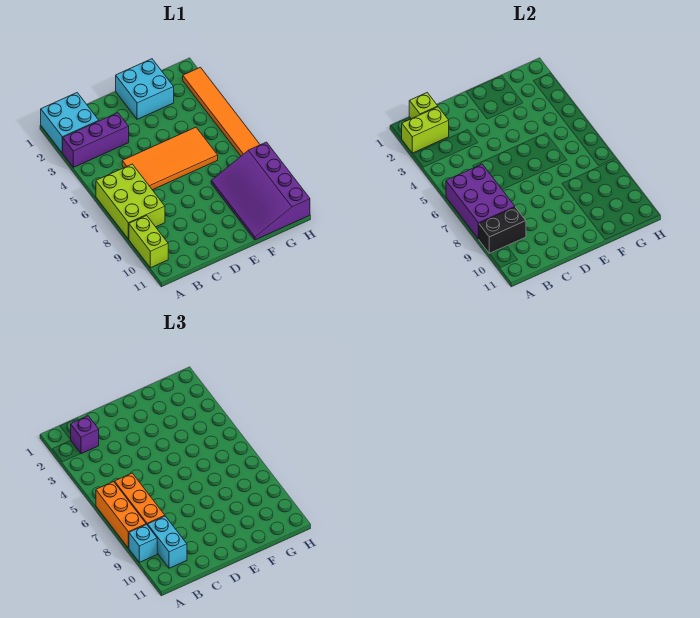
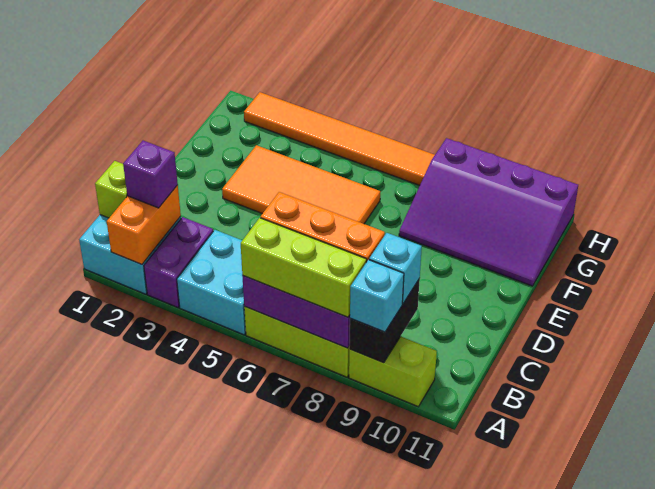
lime brick A2:B2 level 2 -> orange brick A2:B2 level 2
purple brick A3:C3 level 1 -> purple brick A3:B3 level 1
orange brick A6:A8 level 3 -> lime brick A6:A8 level 3
cyan brick B9:B10 level 3 -> cyan brick B9 level 3
orange tile C5:F6 level 1 -> orange tile E3:F6 level 1
cyan brick E1:F2 level 1 -> cyan brick A4:B5 level 1

